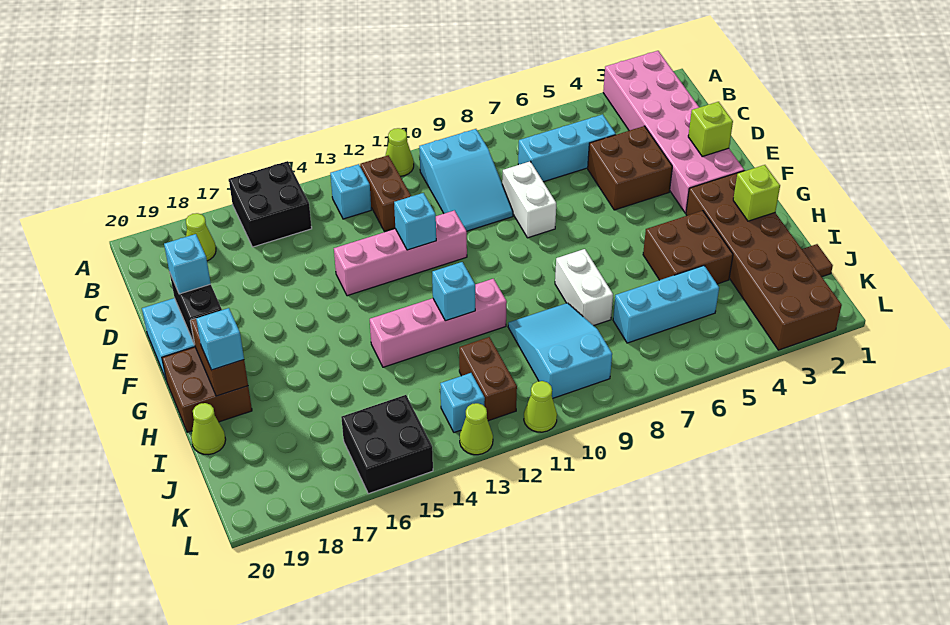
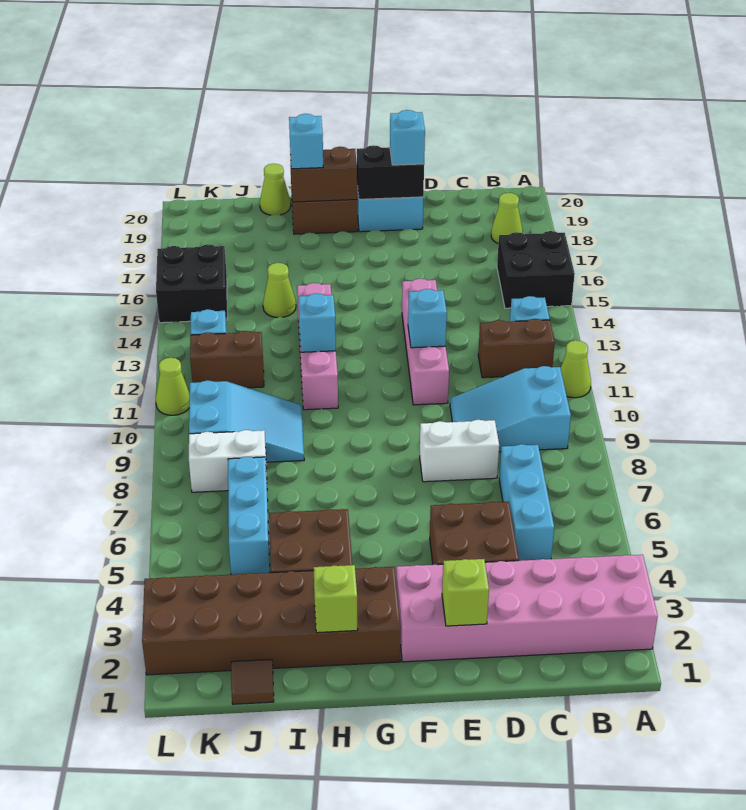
white brick H8:I8 level 1 -> white brick J8:K8 level 1
lime cone L13 level 1 -> lime cone I15 level 1

